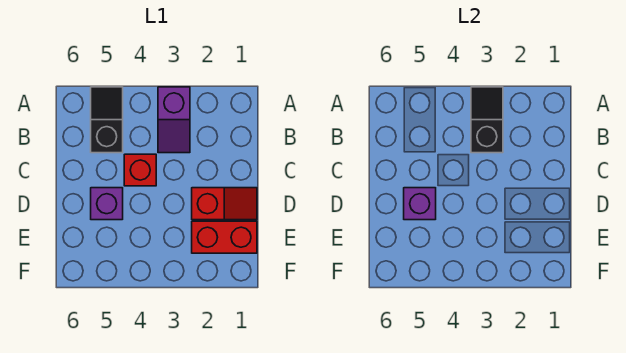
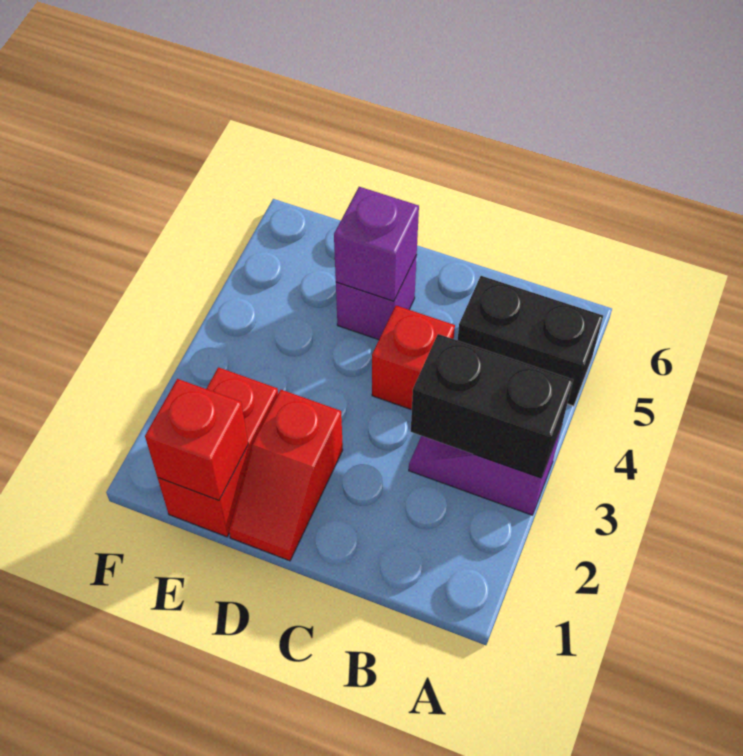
black slope A3:B3 level 2 top B -> black brick A3:B3 level 2
black slope A5:B5 level 1 top B -> black brick A5:B5 level 1
none -> red brick E1 level 2

